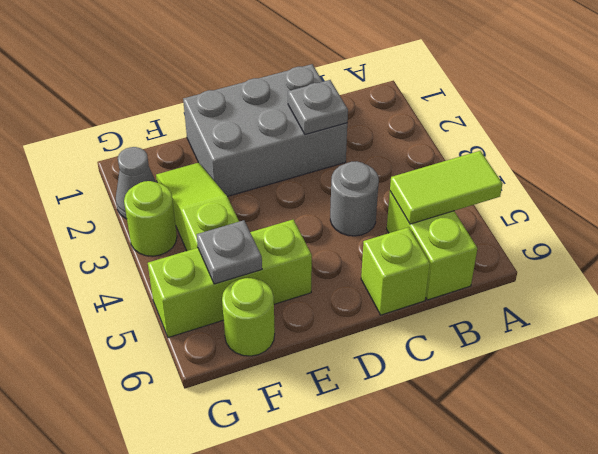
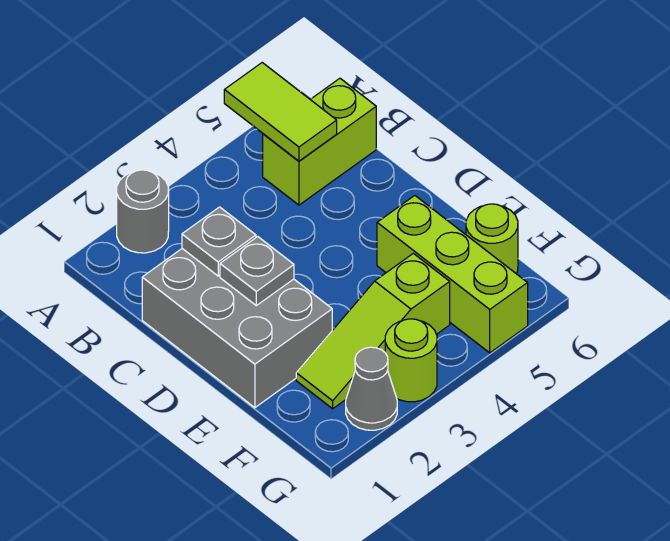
grey round brick C4 level 1 -> grey round brick A2 level 1
lime brick C6 level 1 -> none
grey plate F5 level 2 -> grey plate D2 level 2

